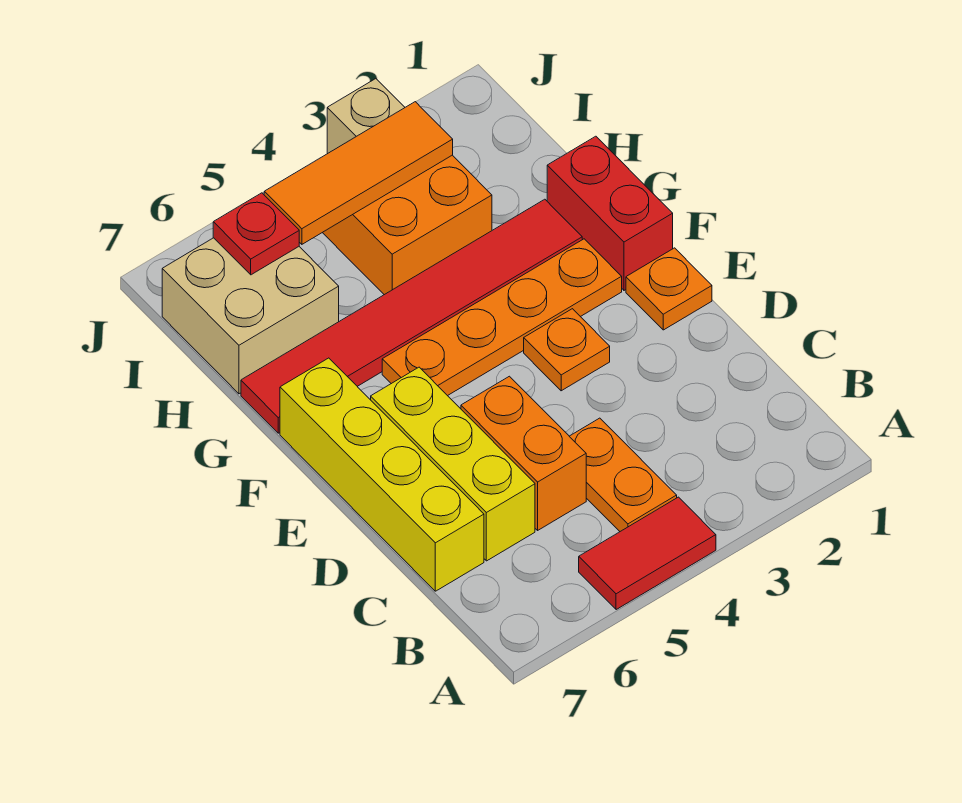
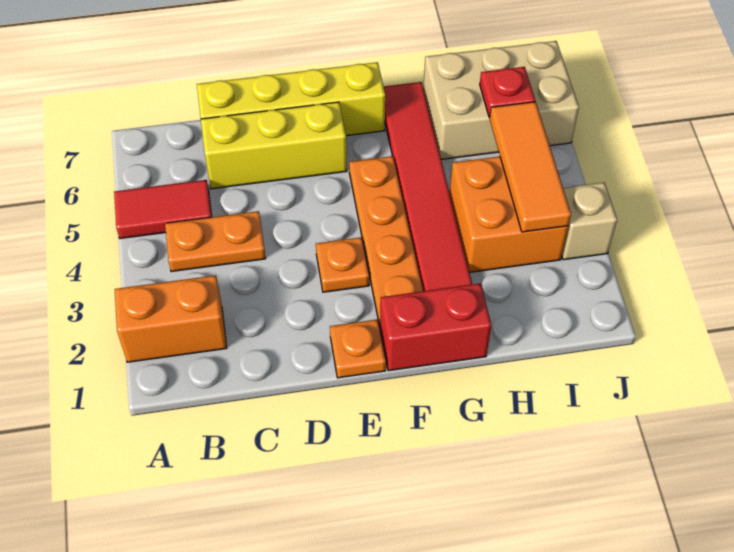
red tile A4:A5 level 1 -> red tile A5:B5 level 1
orange brick C5:D5 level 1 -> orange brick A2:B2 level 1
tan brick H6:I7 level 1 -> tan brick H6:J7 level 1

